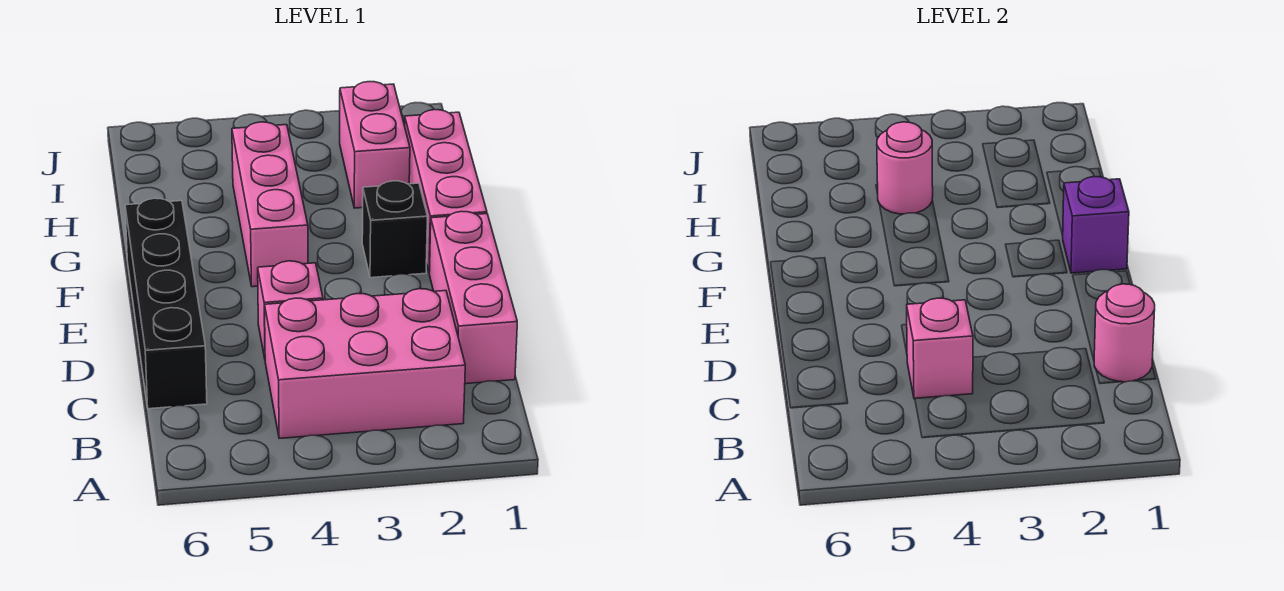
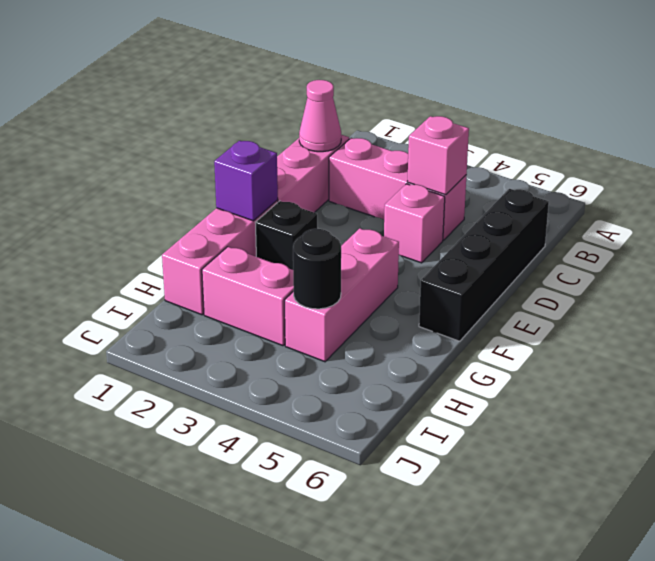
pink brick B2:C4 level 1 -> pink brick C2:C4 level 1
pink round brick C1 level 2 -> pink cone C1 level 2
pink brick H2:I2 level 1 -> pink brick H2:H3 level 1
pink round brick H4 level 2 -> black round brick H4 level 2

